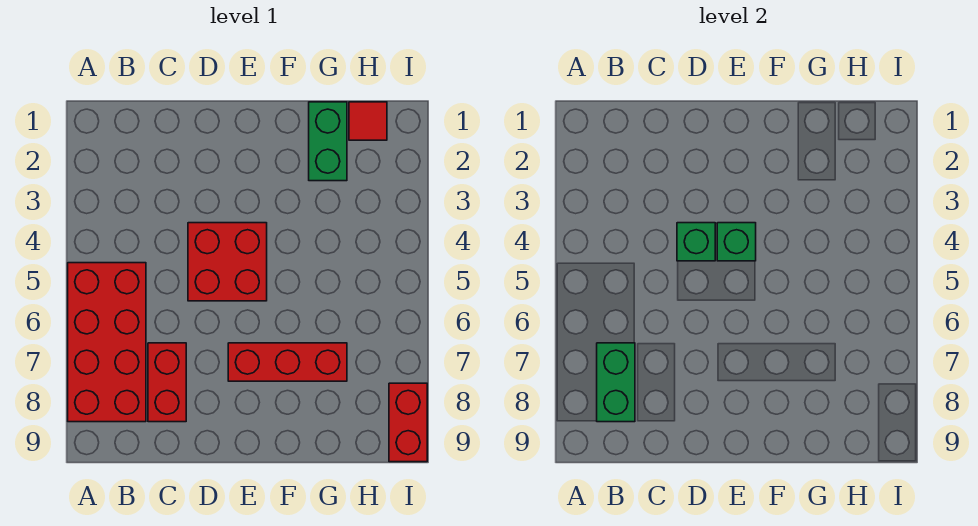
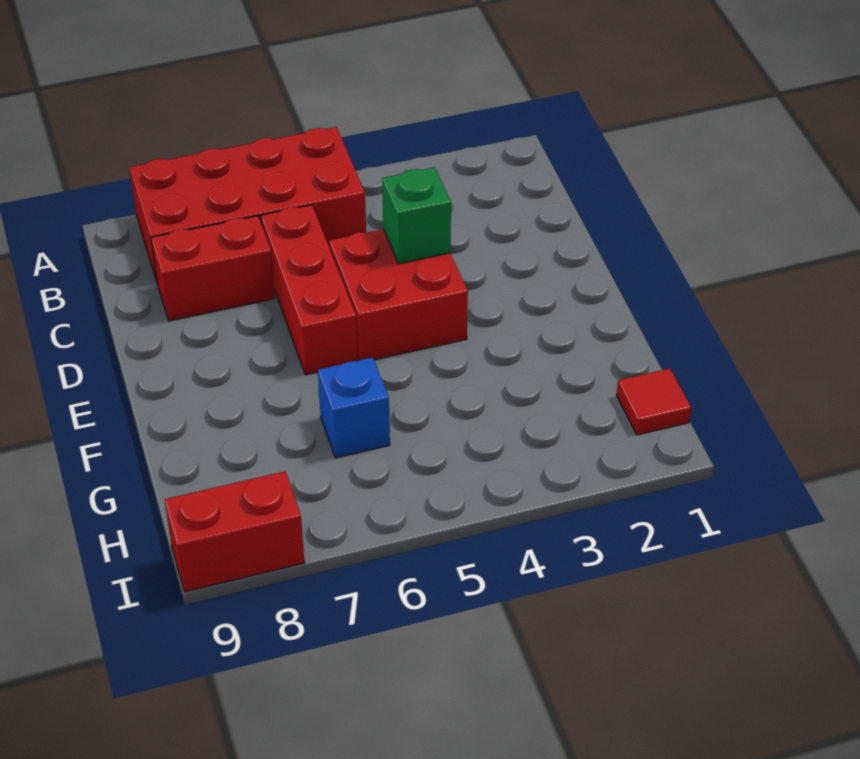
green brick B7:B8 level 2 -> none
green brick E4 level 2 -> none
red brick E7:G7 level 1 -> red brick C6:E6 level 1
green brick G1:G2 level 1 -> none
none -> blue brick G6 level 1

